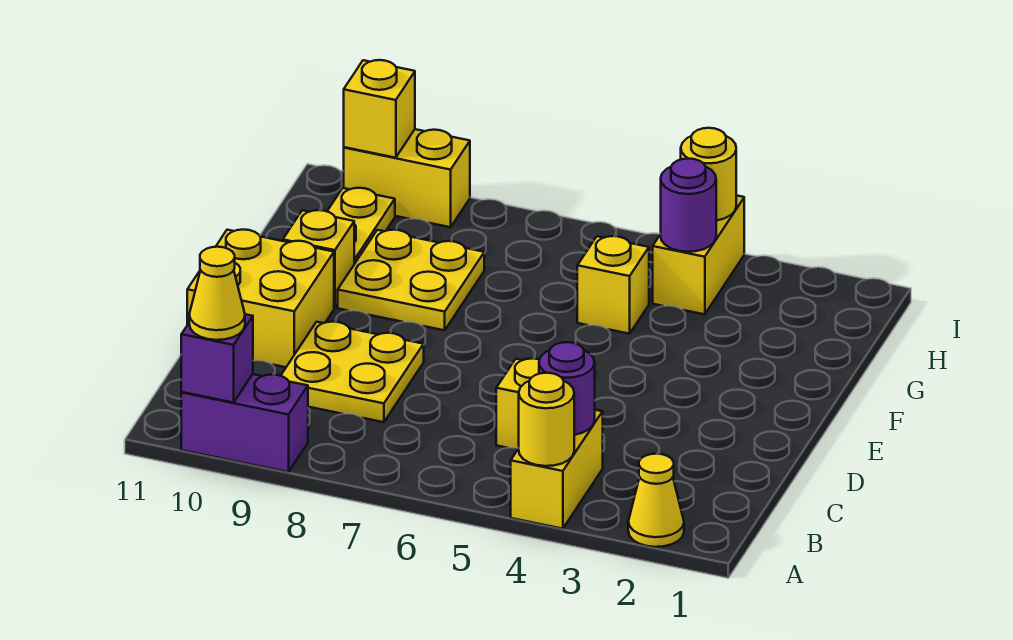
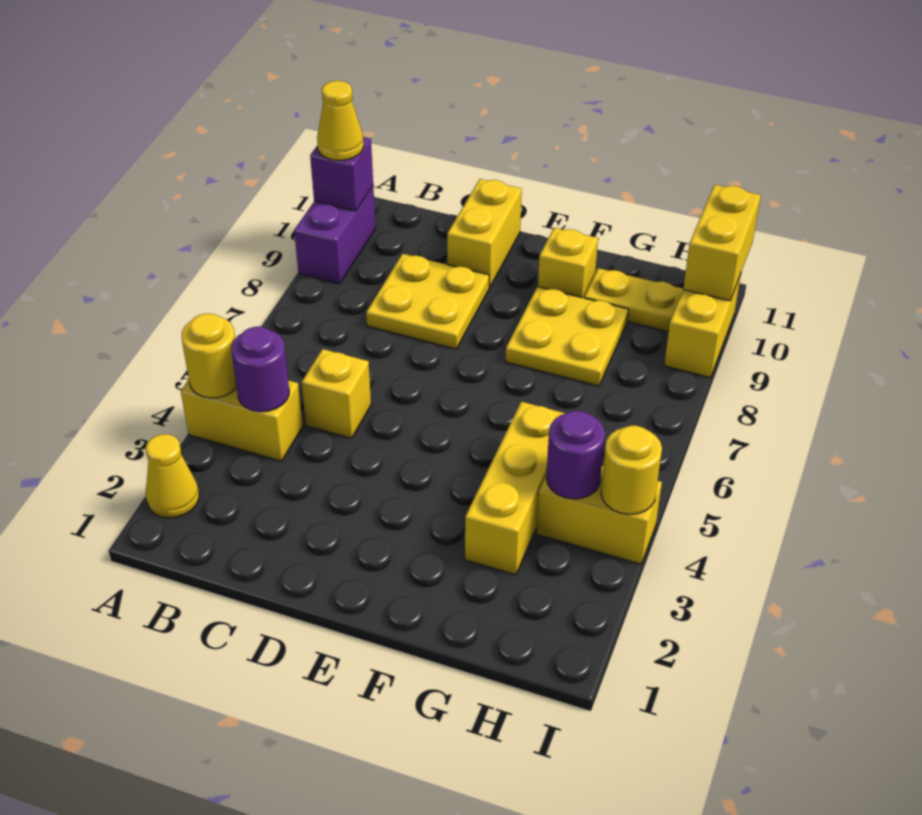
yellow brick D10:E11 level 1 -> yellow brick D10:D11 level 1
yellow brick G5 level 1 -> yellow brick G3:G5 level 1
yellow brick I10 level 2 -> yellow brick I10:I11 level 2

